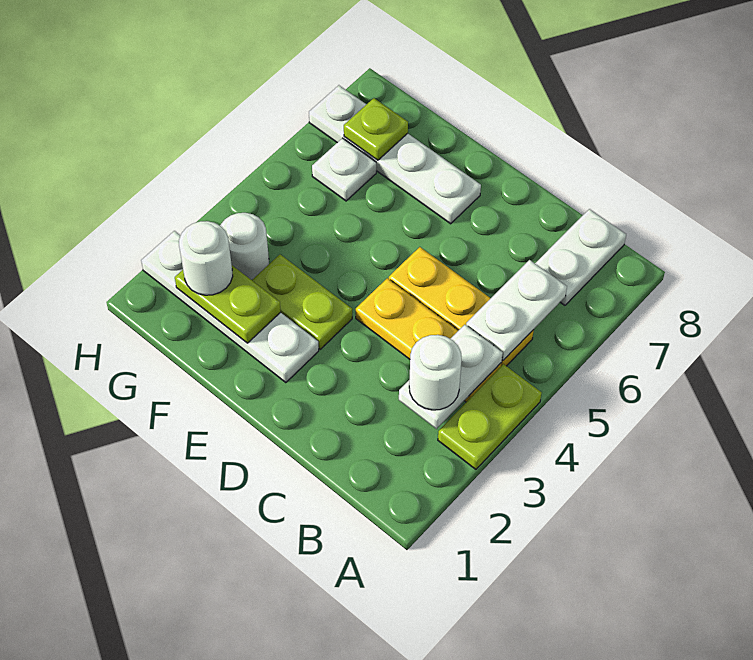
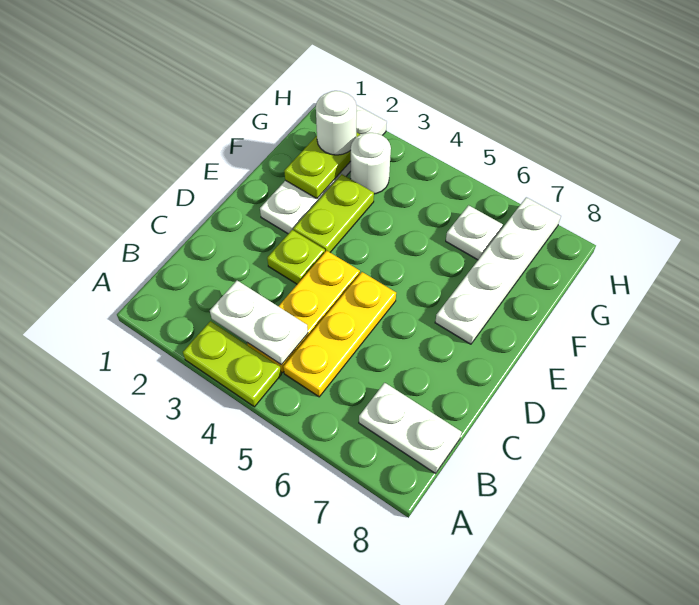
white round brick B3 level 3 -> none
white plate B5:B6 level 2 -> none
lime plate G7 level 2 -> lime plate D3 level 1

